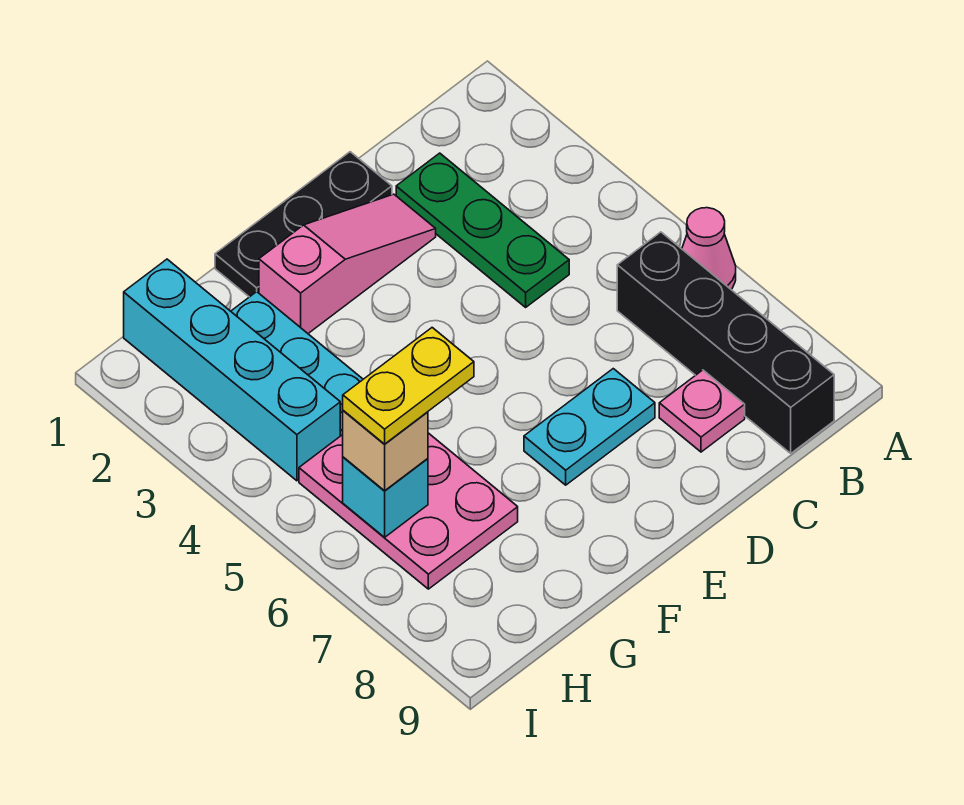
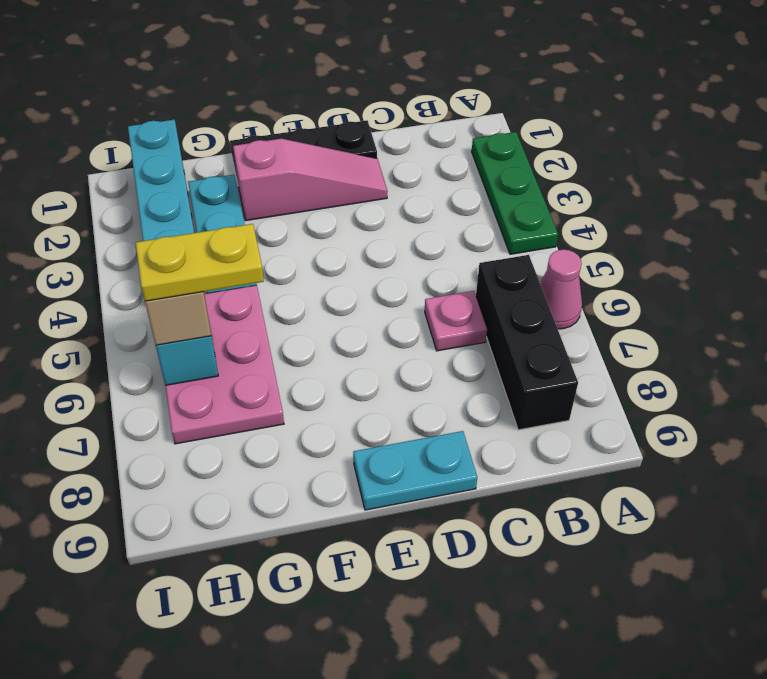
black brick B6:B9 level 1 -> black brick B6:B8 level 1
green plate C2:C4 level 1 -> green plate A2:A4 level 1
pink plate C8 level 1 -> pink plate C6 level 1
cyan plate D7:E7 level 1 -> cyan plate D9:E9 level 1

